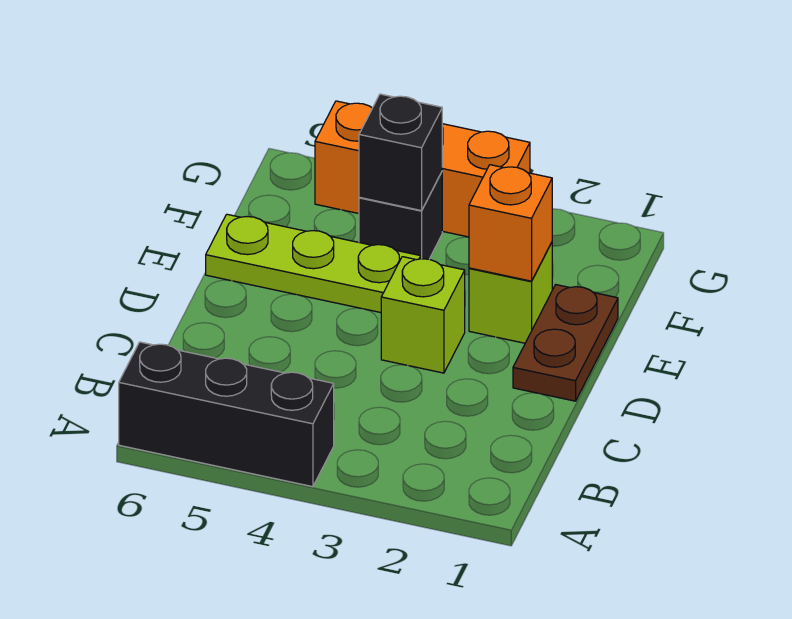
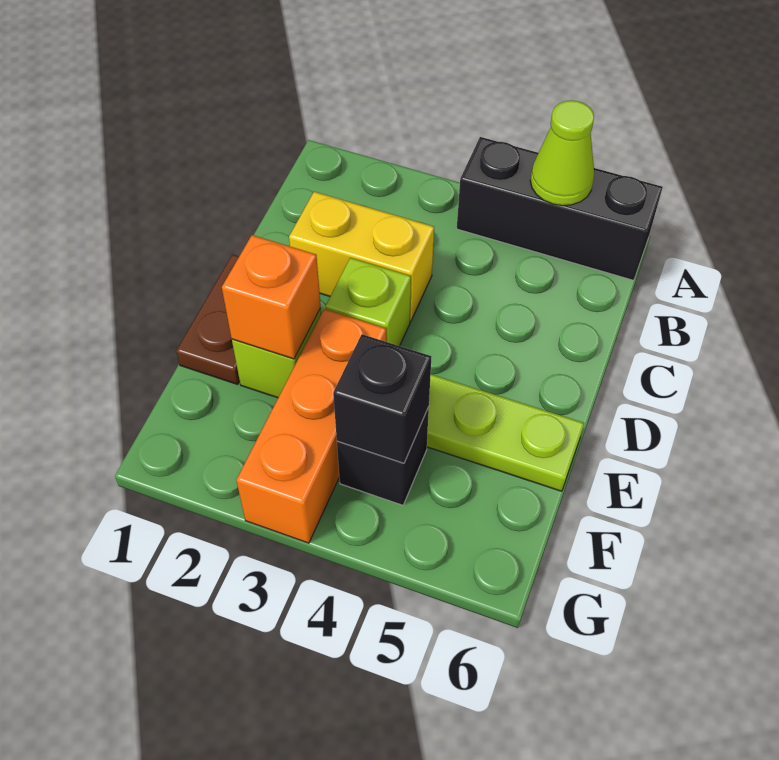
none -> lime cone A5 level 2
none -> yellow brick C2:C3 level 1
orange brick G3:G5 level 1 -> orange brick E3:G3 level 1

